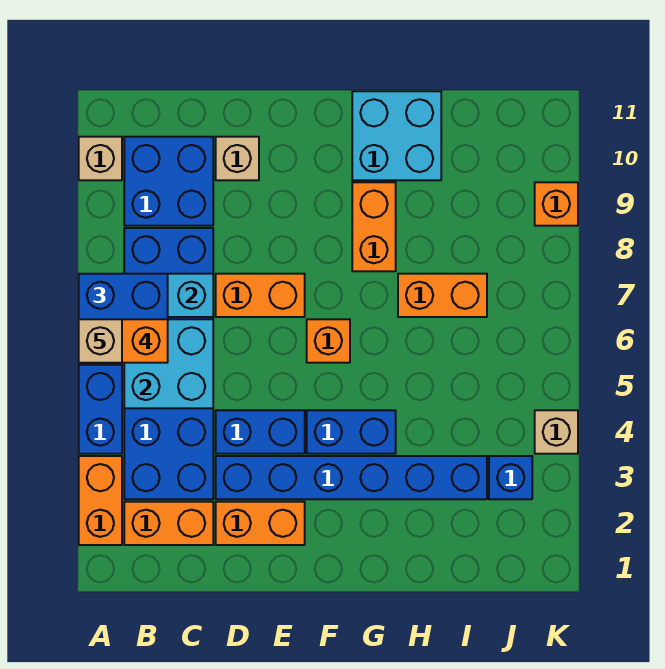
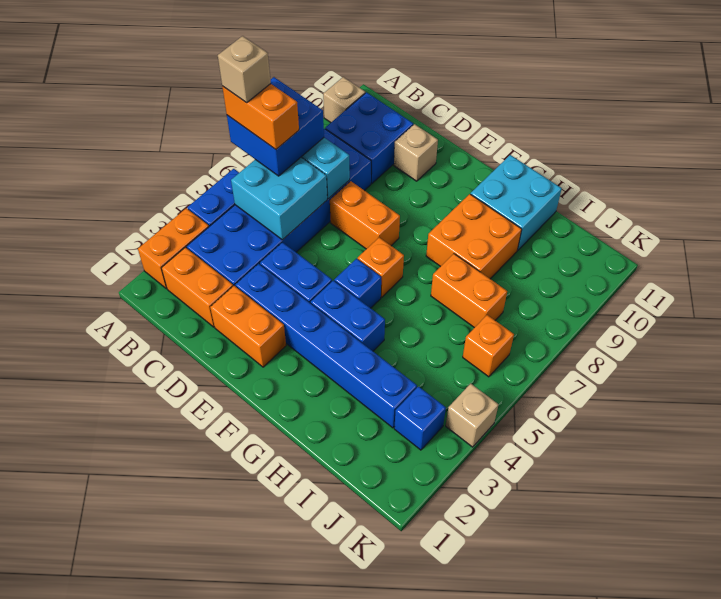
none -> blue brick F5 level 1
orange brick G8:G9 level 1 -> orange brick G8:H9 level 1
orange brick K9 level 1 -> orange brick J6 level 1

